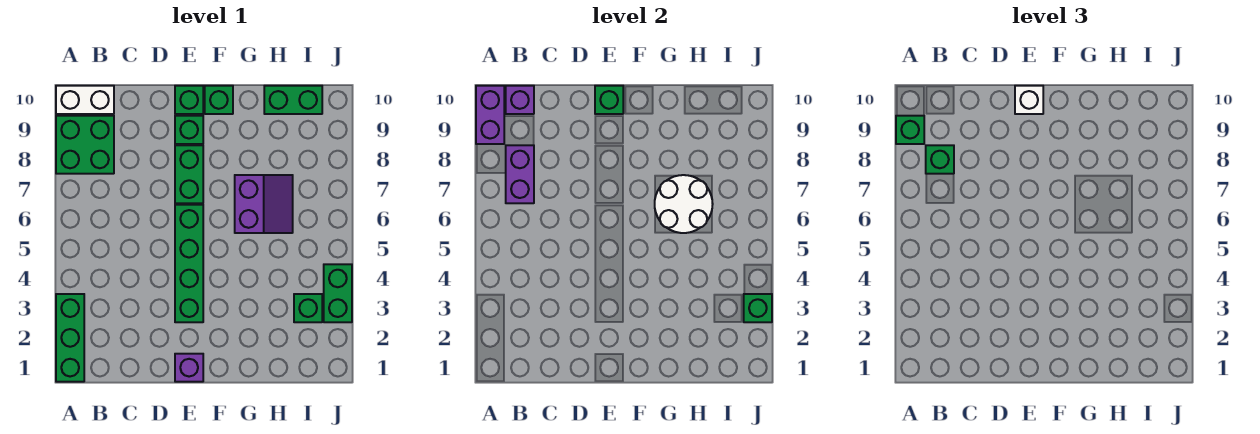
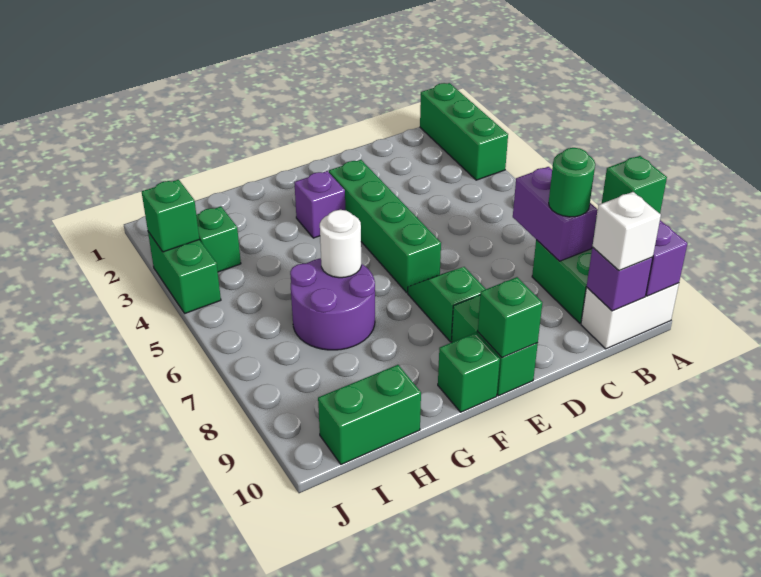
green brick B8 level 3 -> green round brick B8 level 3
purple brick E1 level 1 -> purple brick F3 level 1
green brick E7:E8 level 1 -> green slope E7:E8 level 1 top 8
white brick E10 level 3 -> white brick B10 level 3
purple slope G6:H7 level 1 top G -> purple round brick G6:H7 level 1
white round brick G6:H7 level 2 -> white round brick G6 level 2

